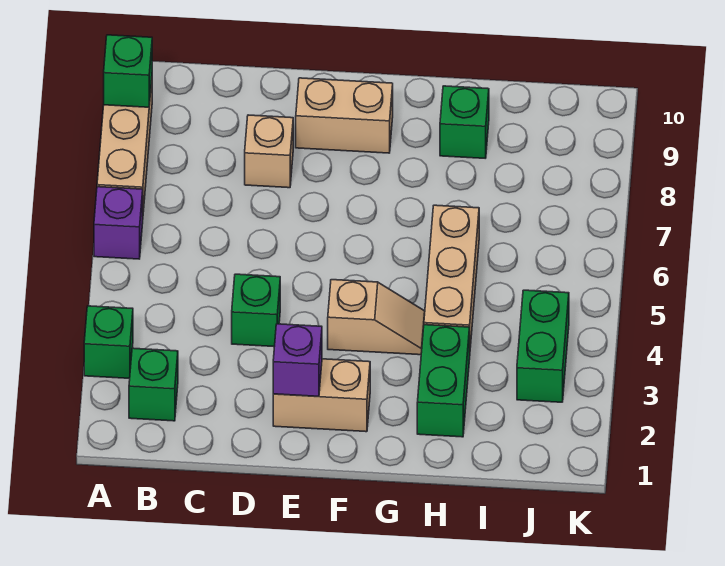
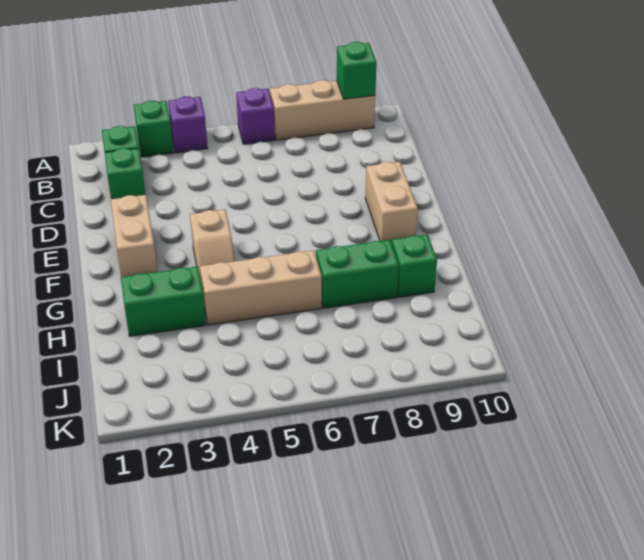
green brick D4 level 1 -> green brick C2 level 1
tan brick D8 level 1 -> none
purple brick E2 level 2 -> purple brick A4 level 1
green brick J3:J4 level 1 -> green brick H7:H8 level 1

